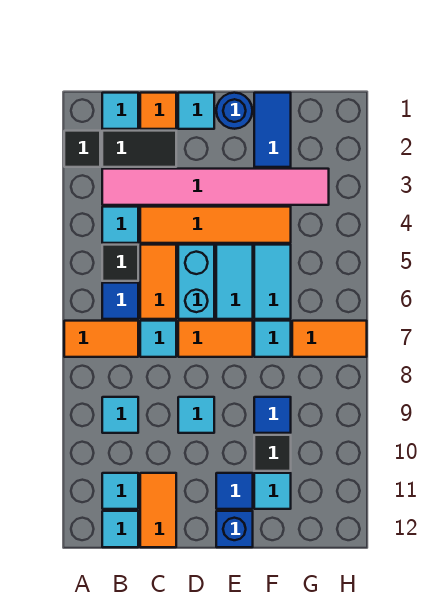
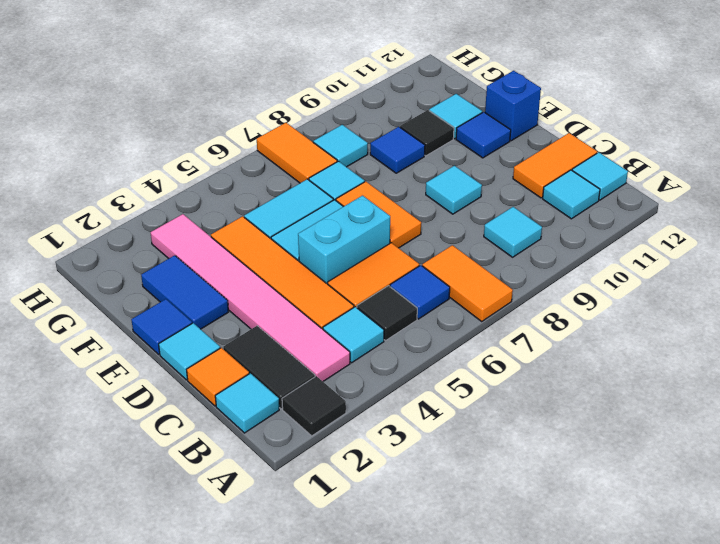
cyan tile C7 level 1 -> cyan tile G8 level 1
blue round brick E1 level 1 -> blue tile E1 level 1
blue tile F1:F2 level 1 -> blue tile E2:F2 level 1

